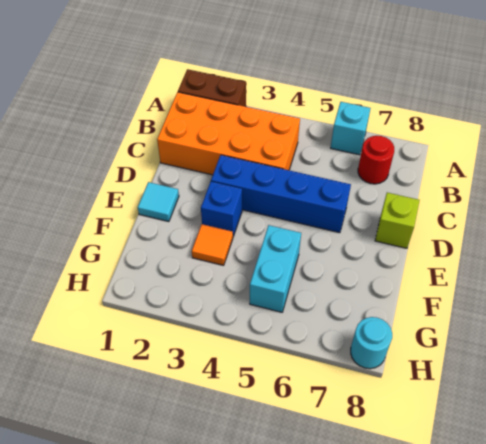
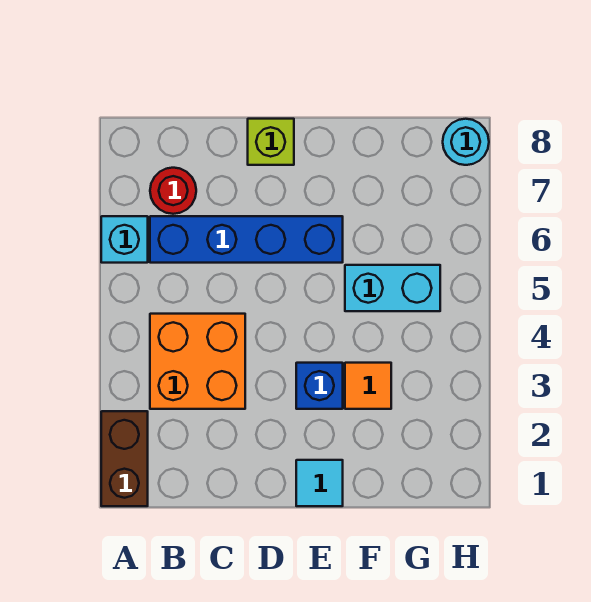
orange brick B1:C4 level 1 -> orange brick B3:C4 level 1
blue brick D3:D6 level 1 -> blue brick B6:E6 level 1

